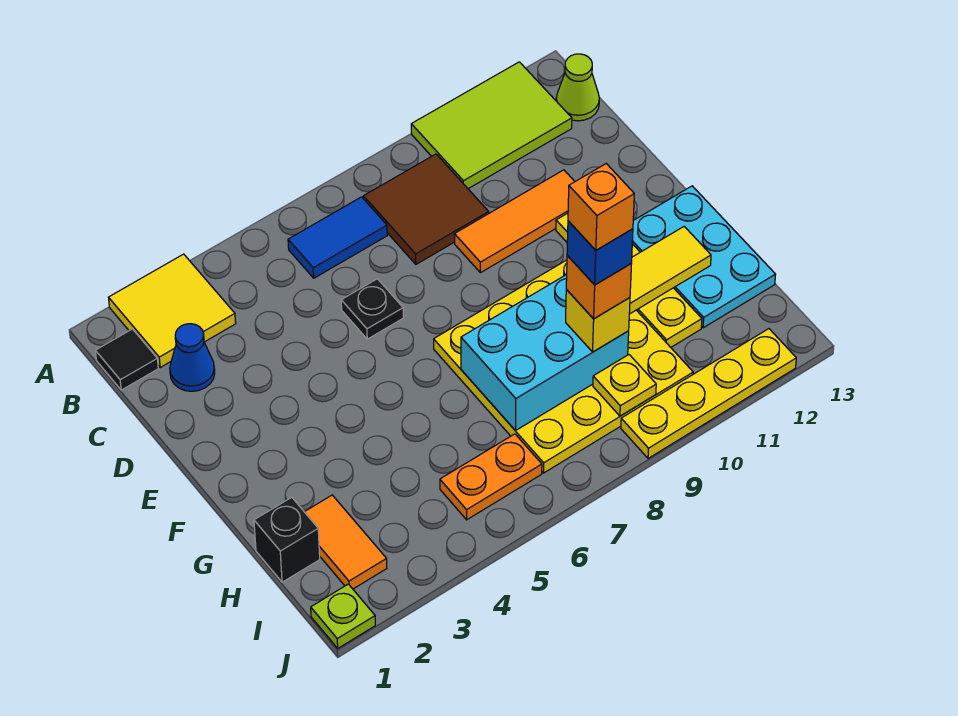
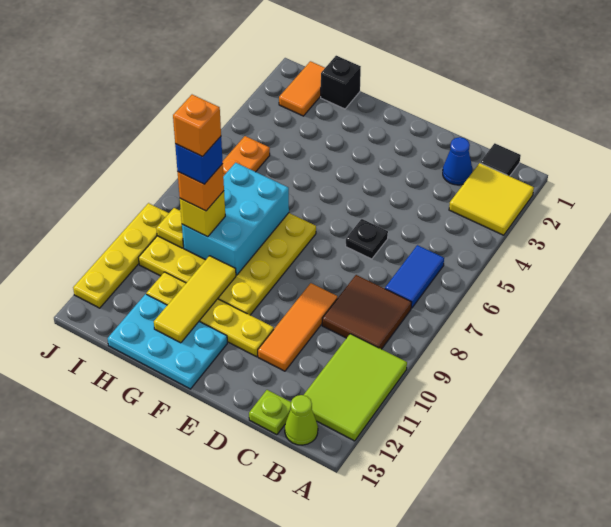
orange tile H2:I2 level 1 -> orange tile I1:I2 level 1
lime plate J1 level 1 -> lime plate C13 level 1

